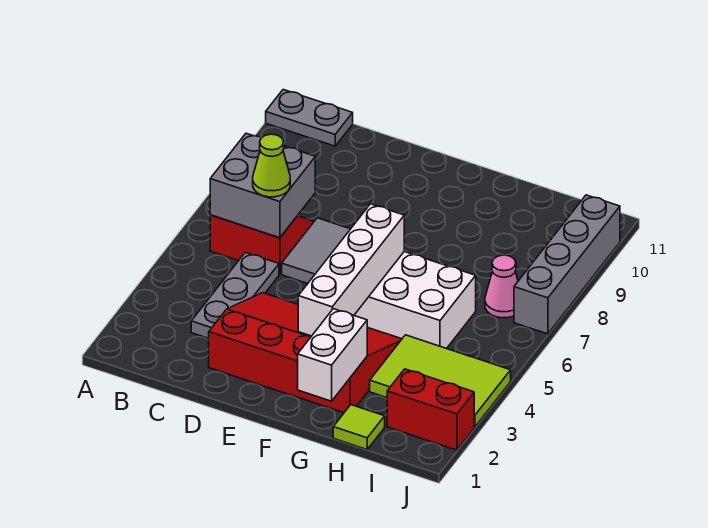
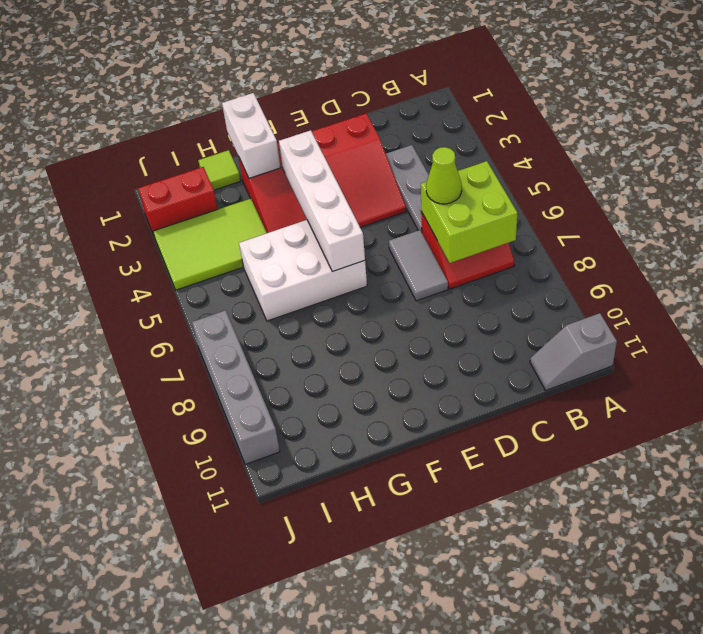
grey plate A11:B11 level 1 -> grey slope A11:B11 level 1 top A
grey brick B6:C7 level 2 -> lime brick B6:C7 level 2
pink cone I7 level 1 -> none

